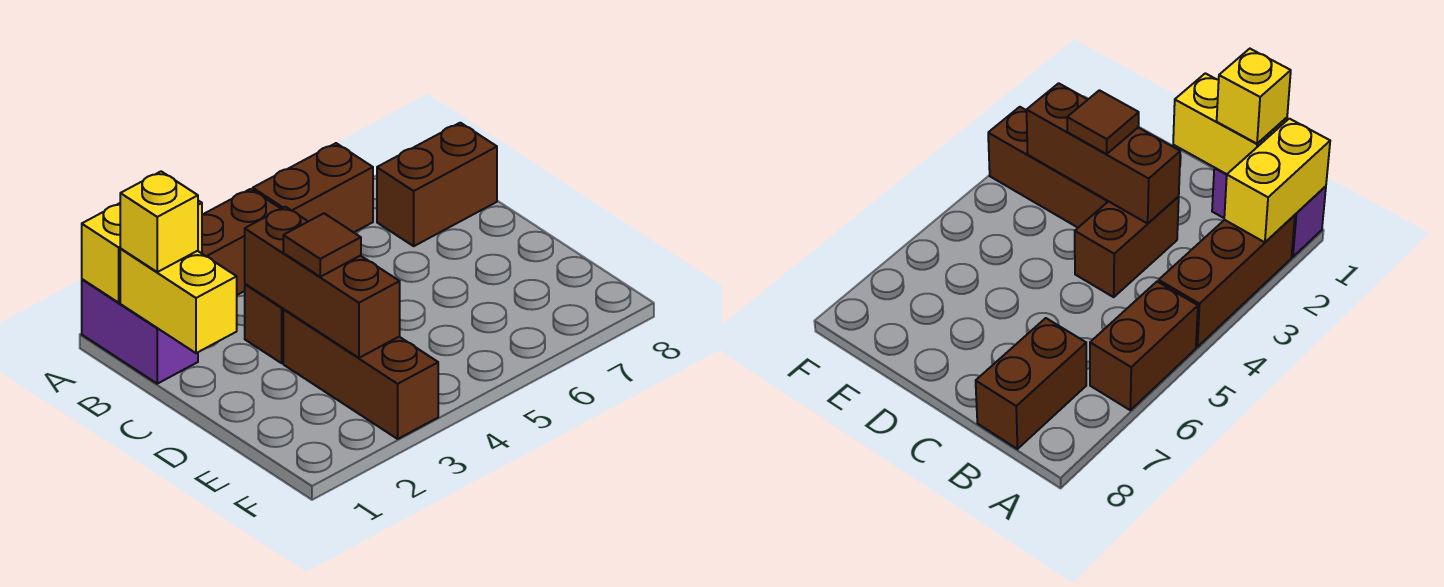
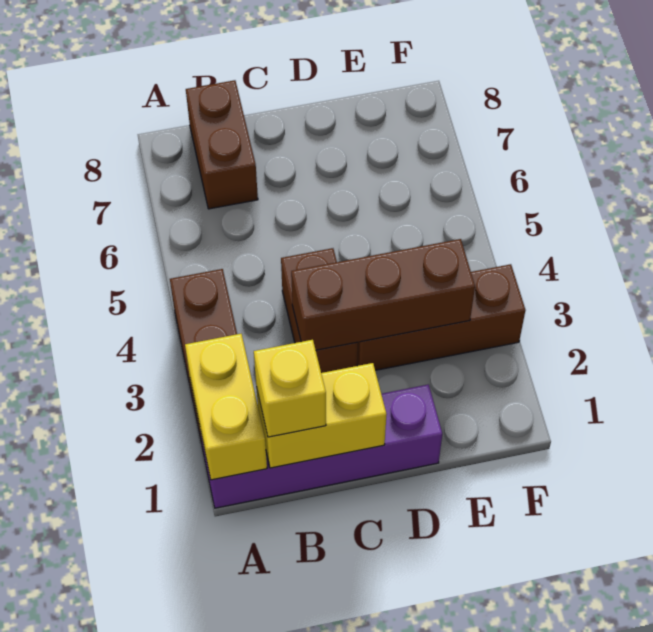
purple brick A1:B1 level 1 -> purple brick A1:D1 level 1
brown brick A5:A6 level 1 -> none
brown tile D3 level 3 -> none

